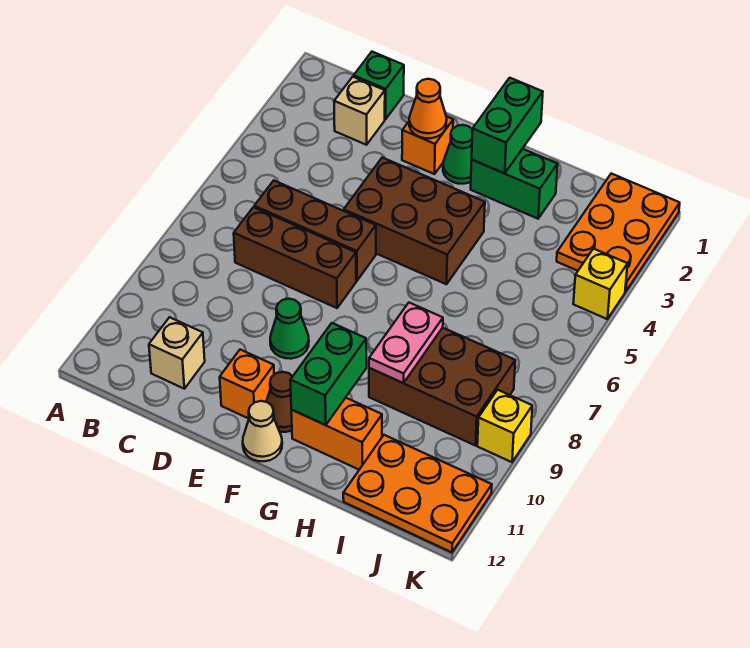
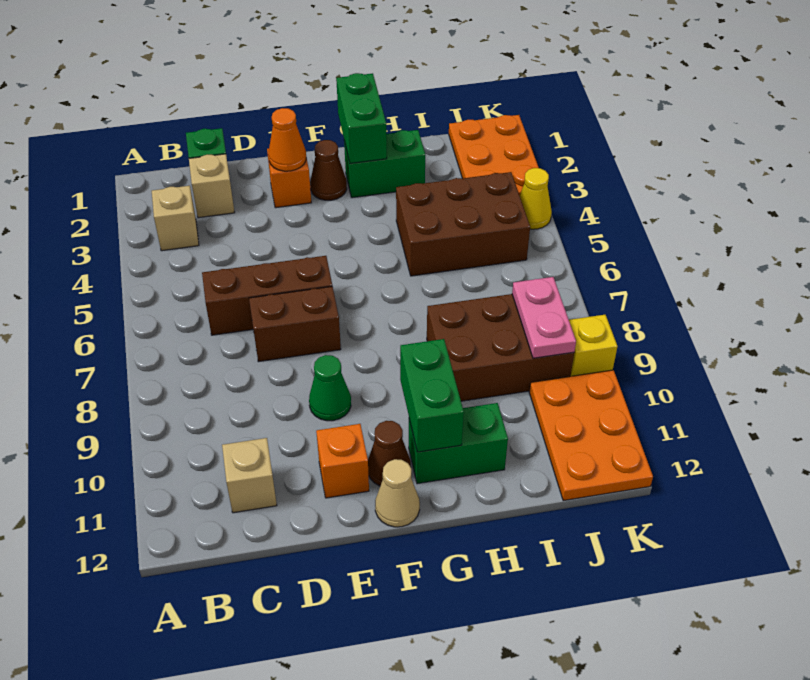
none -> tan brick B3 level 1
brown brick C7:E7 level 1 -> brown brick D7:E7 level 1
brown brick E4:G5 level 1 -> brown brick H4:J5 level 1
green cone F2 level 1 -> brown cone F2 level 1
orange brick G11:H11 level 1 -> green brick G11:H11 level 1
pink plate H8:H9 level 2 -> pink plate J8:J9 level 2
orange plate I11:K12 level 1 -> orange plate J10:K12 level 1
yellow brick K4 level 1 -> yellow cone K4 level 1

